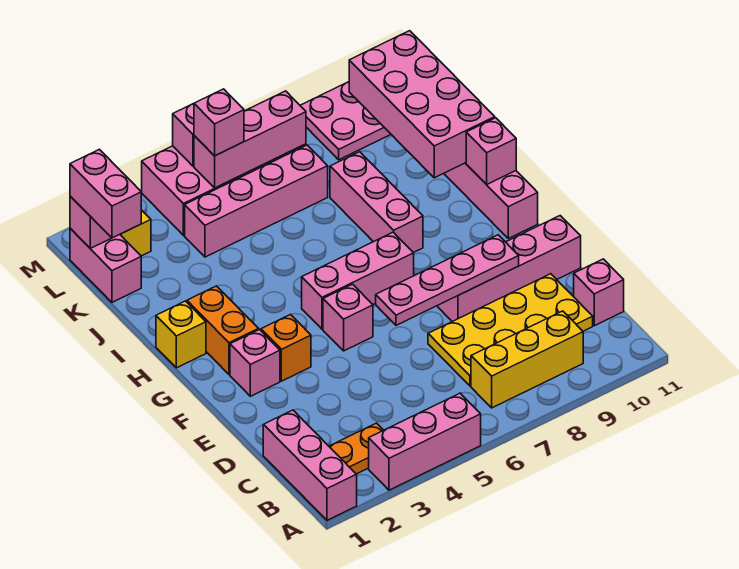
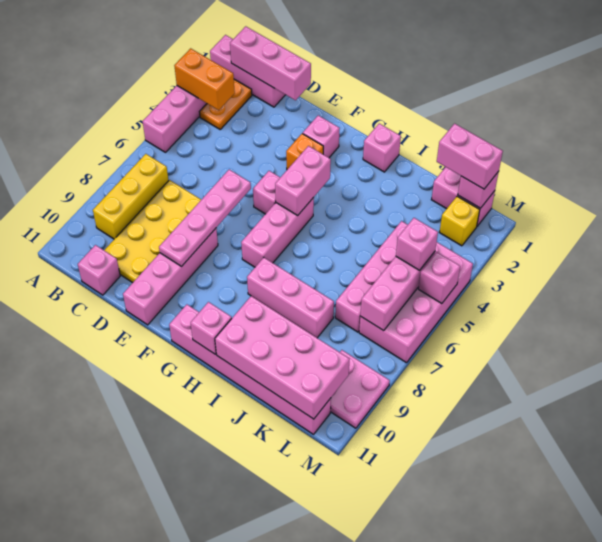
none -> pink brick B1:D1 level 2
orange brick G2:H2 level 1 -> orange brick A3:B3 level 2
none -> pink brick G4:G5 level 2
yellow brick H1 level 1 -> pink brick H1 level 1

